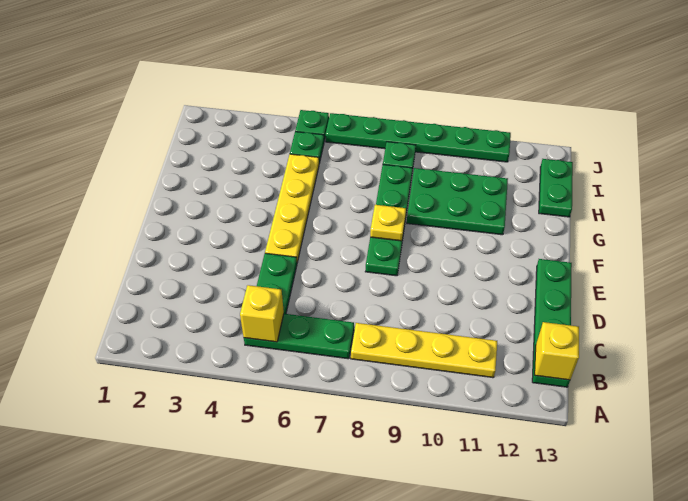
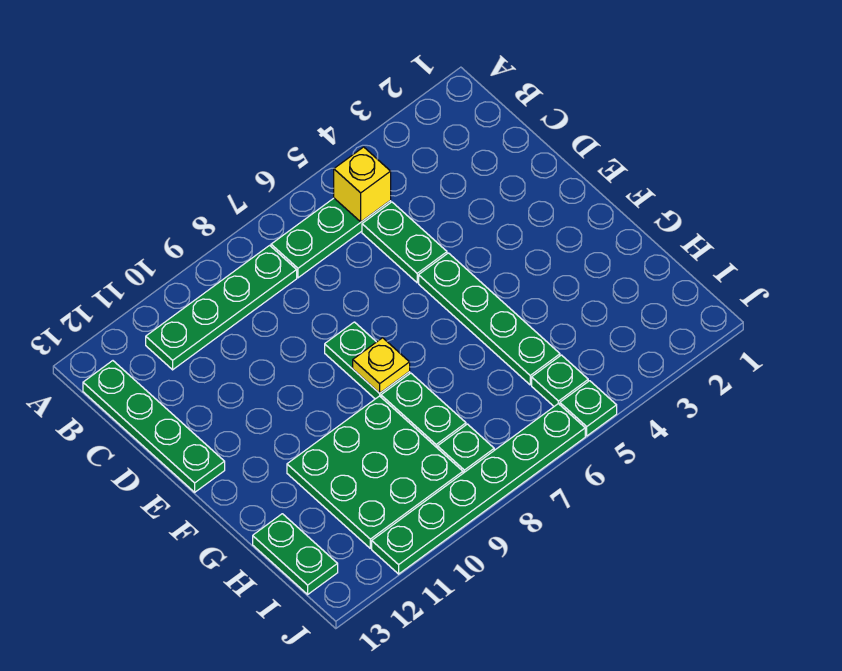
yellow plate B8:B11 level 1 -> green plate B8:B11 level 1
yellow brick B13 level 2 -> none
yellow plate E5:H5 level 1 -> green plate E5:H5 level 1
green plate G9:H11 level 1 -> green plate G9:I11 level 1

